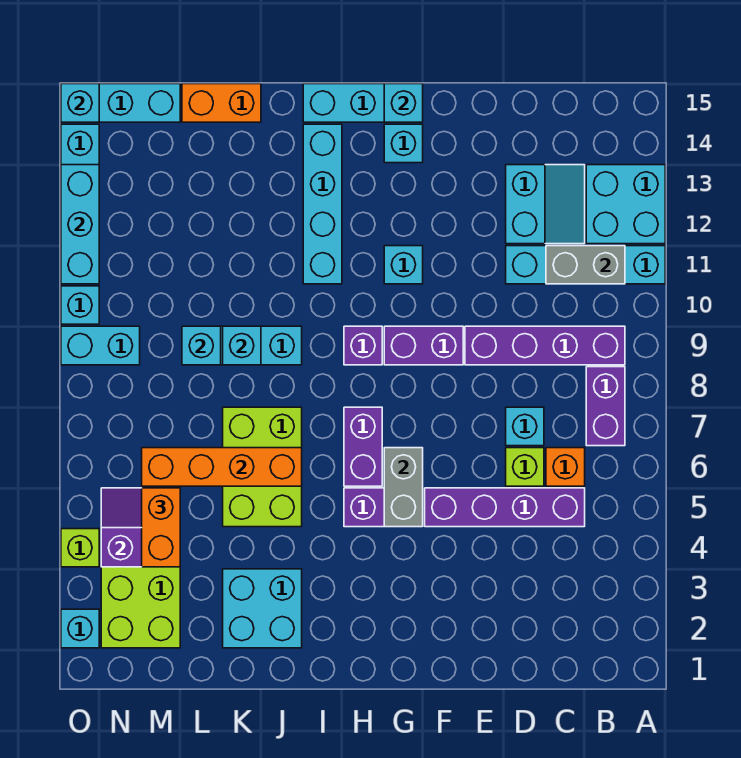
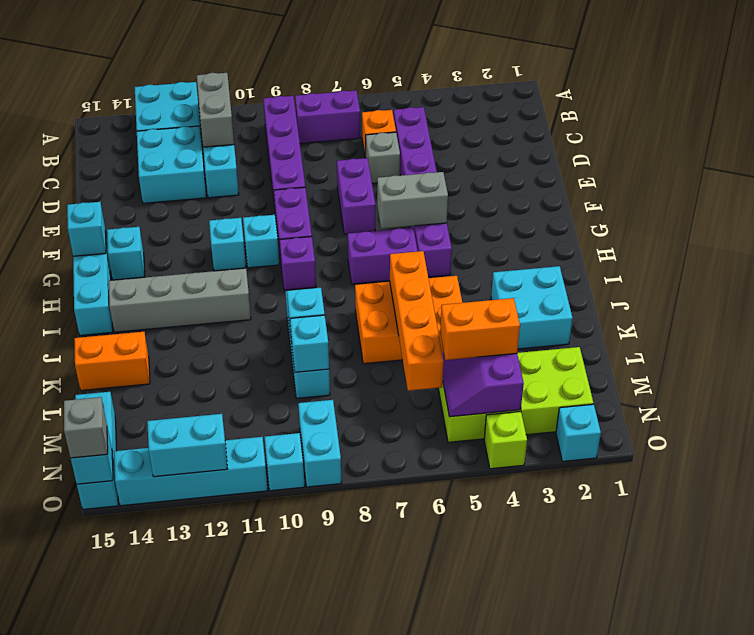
cyan slope C12:D13 level 1 top D -> cyan brick C12:D13 level 1
lime brick D6 level 1 -> grey brick D6 level 1
cyan brick D7 level 1 -> cyan brick G10 level 1
none -> purple brick E7:F7 level 1
cyan brick I11:I14 level 1 -> grey brick I11:I14 level 1
lime brick J5:K7 level 1 -> orange brick J5:K7 level 1
orange brick K15:L15 level 1 -> orange brick K14:K15 level 1
cyan brick O11:O13 level 2 -> cyan brick O12:O13 level 2
none -> grey brick O15 level 3

